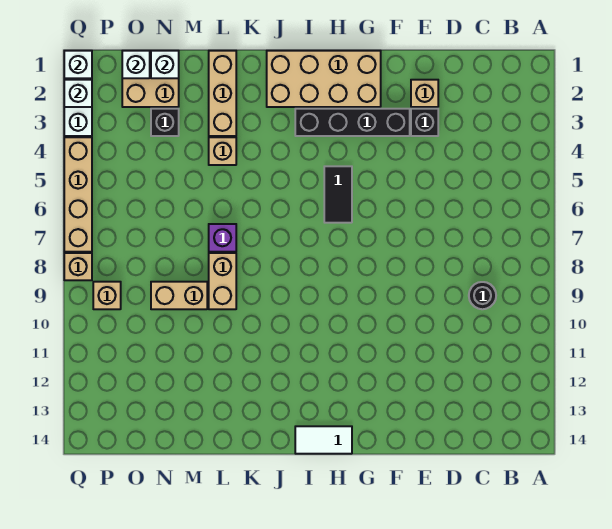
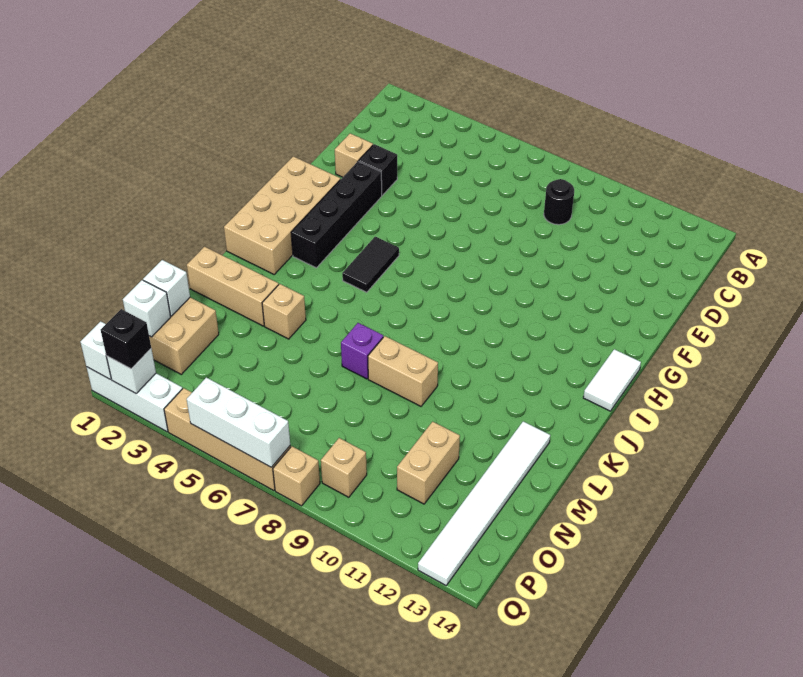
black tile H5:H6 level 1 -> black tile H5:I5 level 1
none -> white tile L13:Q13 level 1
tan brick M9:N9 level 1 -> tan brick N11:O11 level 1
black brick N3 level 1 -> black brick Q2 level 3
none -> white brick Q5:Q7 level 2

